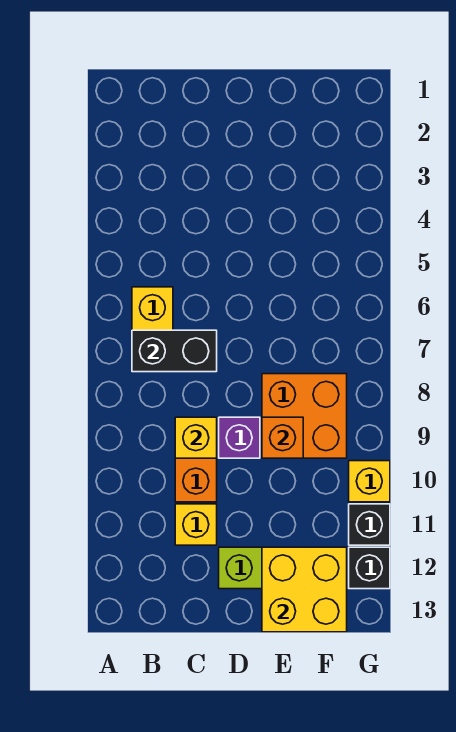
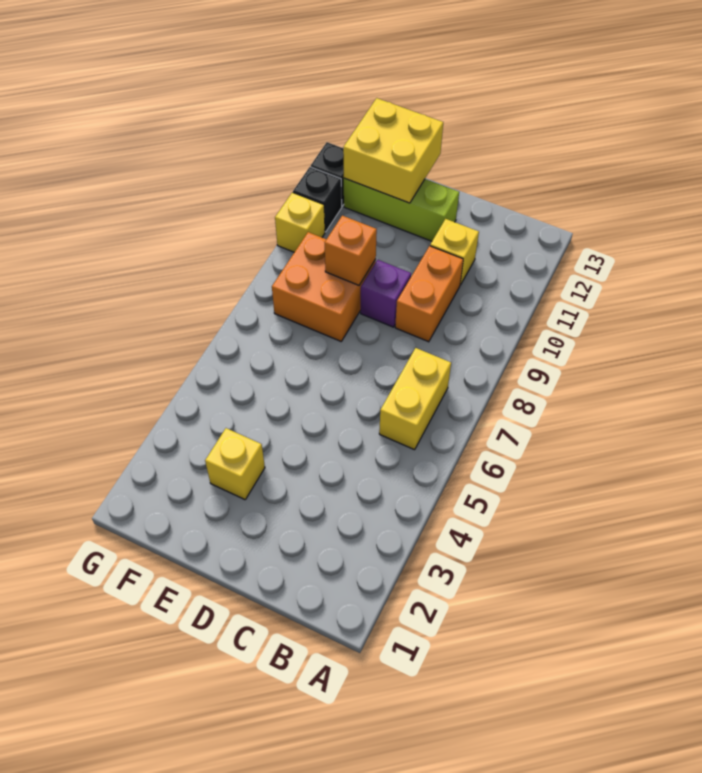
black brick B7:C7 level 2 -> none
yellow brick C9 level 2 -> yellow brick E3 level 1

